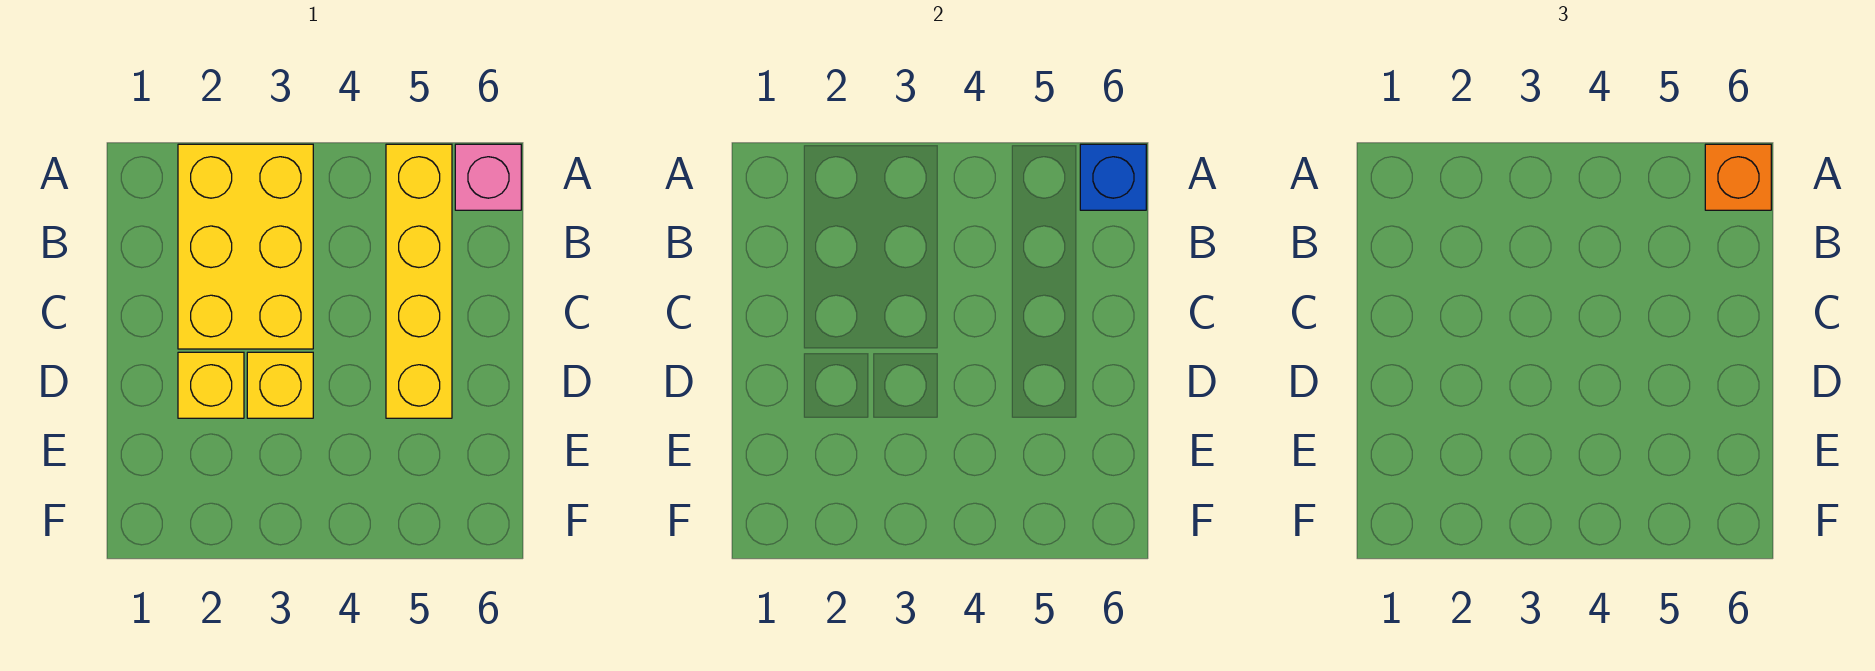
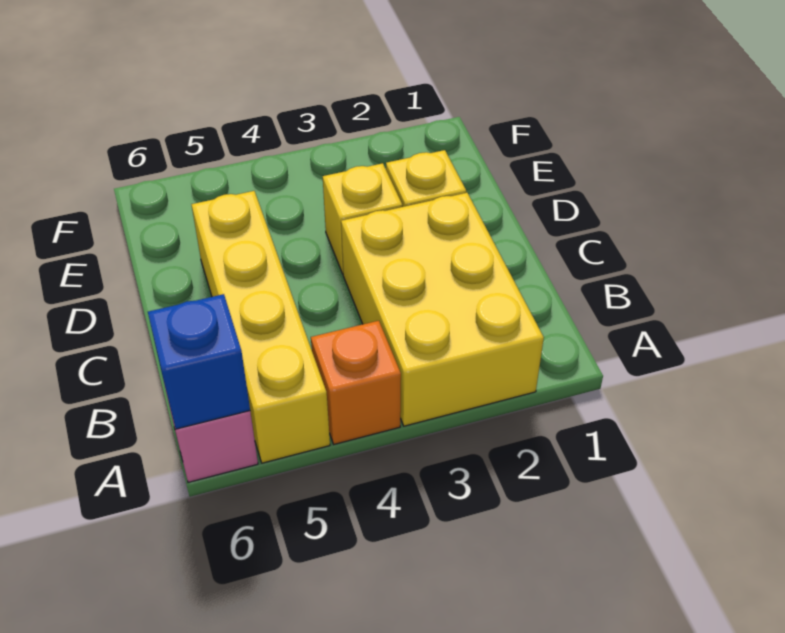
orange brick A6 level 3 -> orange brick A4 level 1

